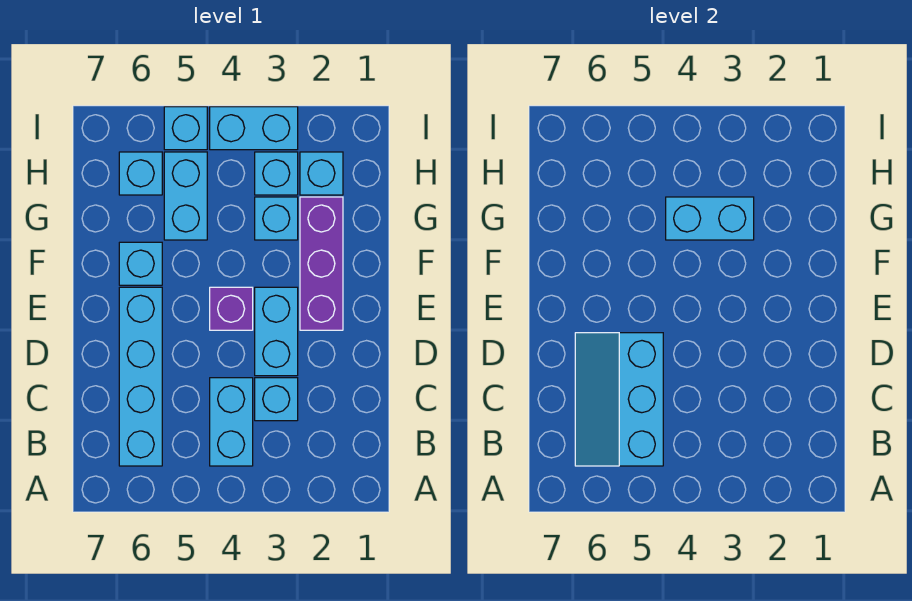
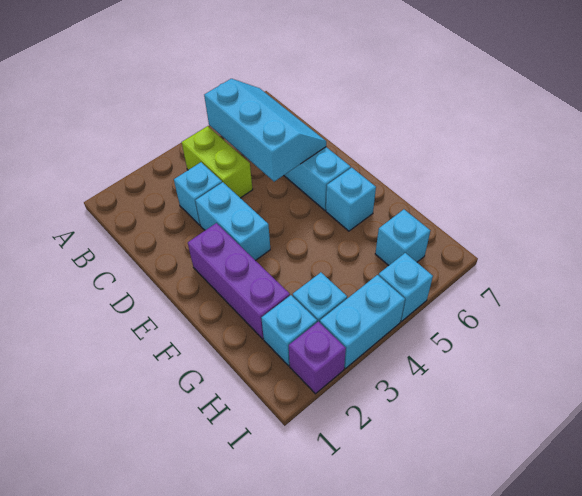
cyan brick B4:C4 level 1 -> lime brick B4:C4 level 1
purple brick E4 level 1 -> purple brick I2 level 1
cyan brick G3 level 1 -> none
cyan brick G3:G4 level 2 -> none
cyan brick G5:H5 level 1 -> none

